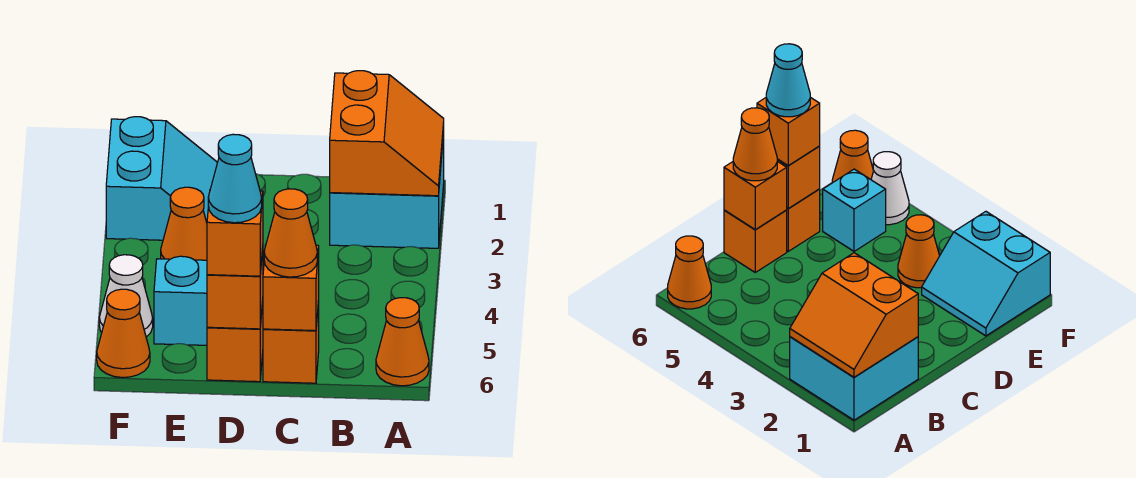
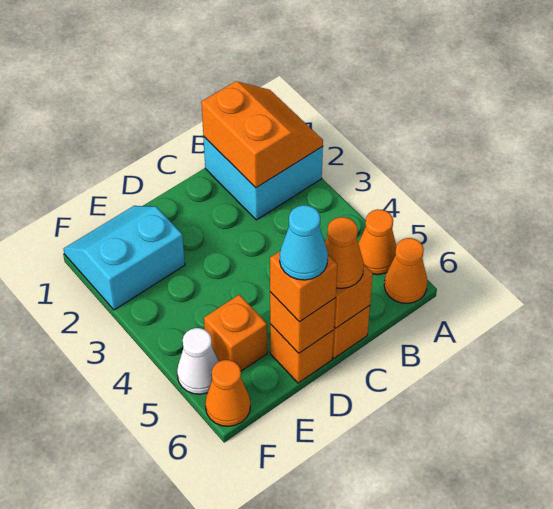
cyan slope E1:F2 level 1 top F -> cyan slope E1:F2 level 1 top 2
orange cone E3 level 1 -> orange cone A5 level 1
cyan brick E5 level 1 -> orange brick E5 level 1

